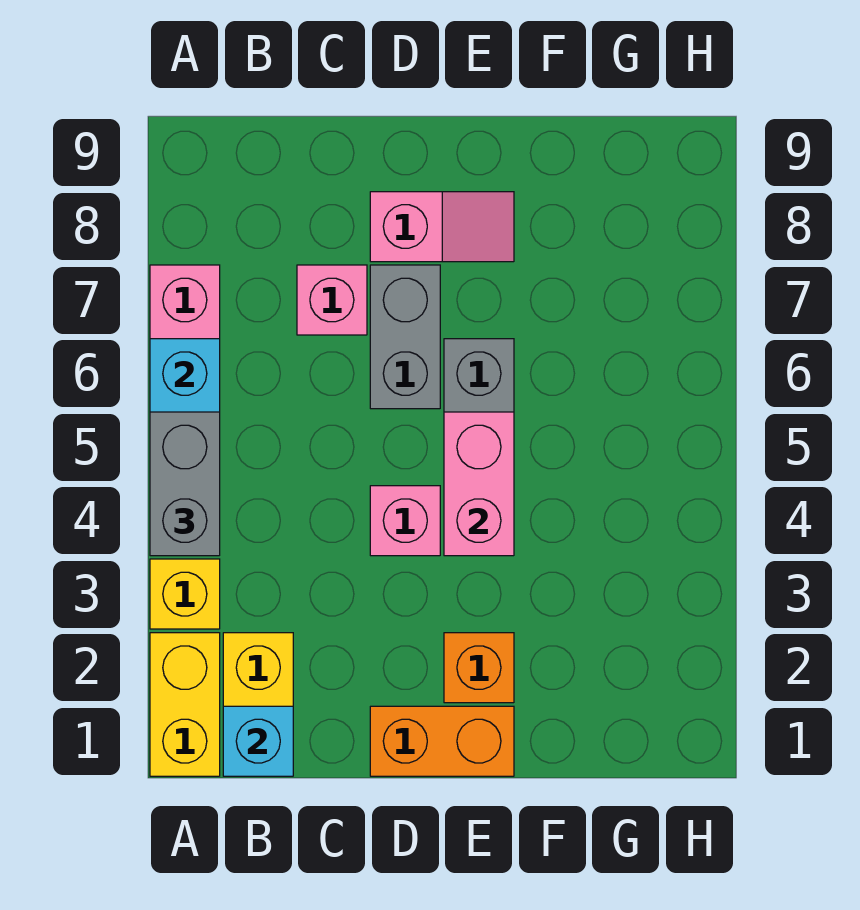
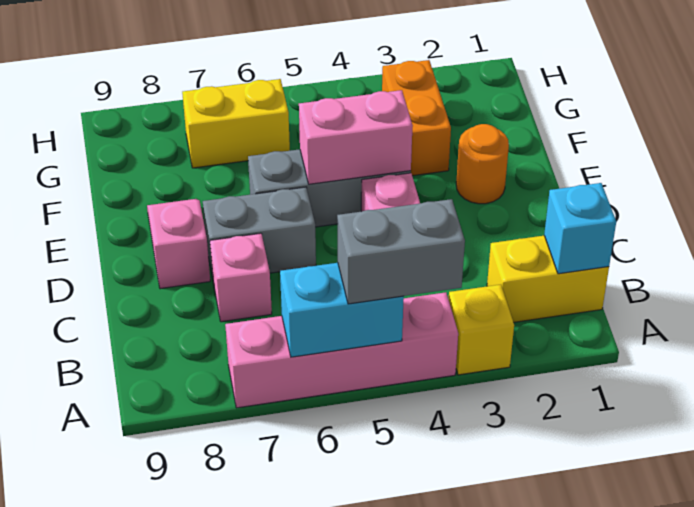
yellow brick A1:A2 level 1 -> yellow brick G6:G7 level 1
orange brick D1:E1 level 1 -> orange brick F3:G3 level 1
orange brick E2 level 1 -> orange round brick E2 level 1

